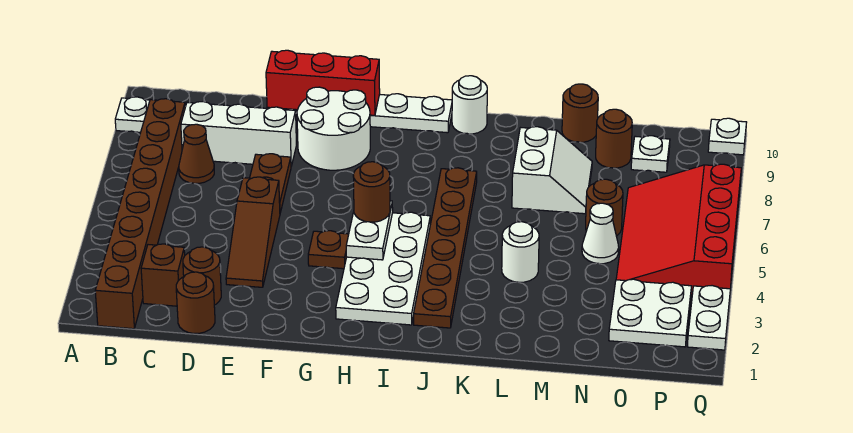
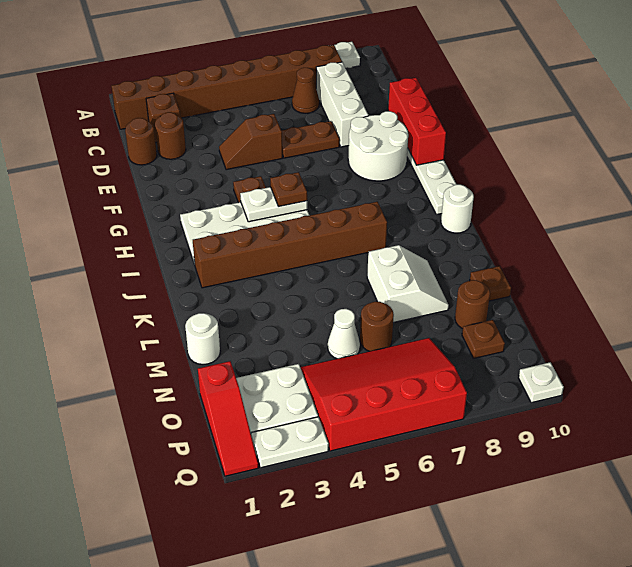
brown slope E3:E5 level 1 top 5 -> brown slope E4:E5 level 1 top 5
brown round brick H5 level 3 -> brown plate H5 level 3
brown plate J2:J7 level 1 -> brown brick J2:J7 level 1
white round brick L4 level 1 -> white round brick M1 level 1
white slope L7:M8 level 1 top L -> white slope L7:M8 level 1 top 7
brown round brick M10 level 1 -> brown plate M10 level 1
none -> red slope O1:Q1 level 1 top O
white plate O9 level 1 -> brown plate O9 level 1

